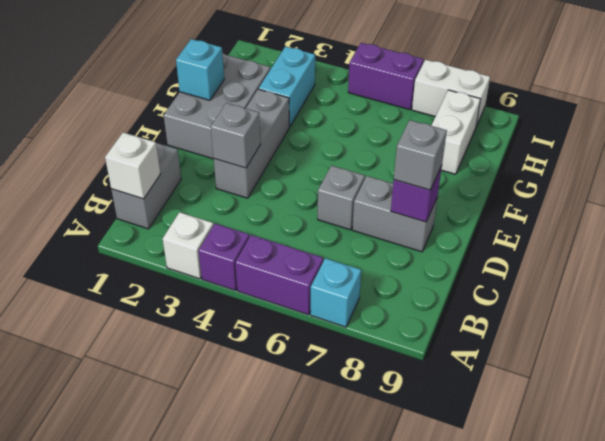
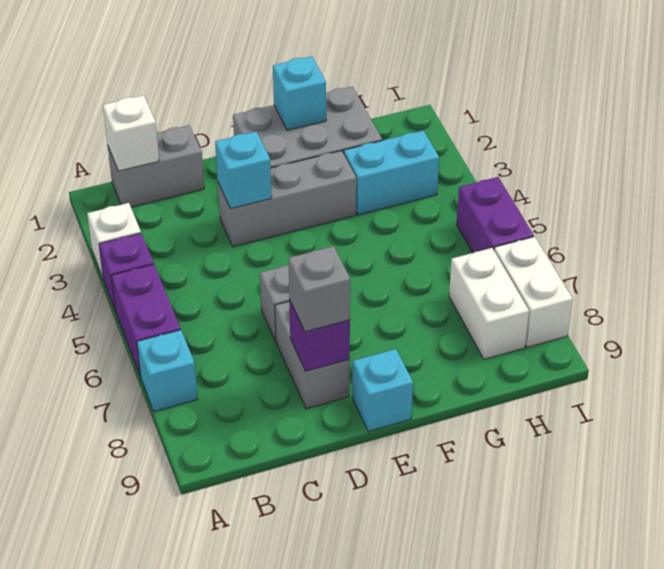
grey brick D3 level 2 -> cyan brick D3 level 2
none -> cyan brick E9 level 1
white brick G8:H8 level 1 -> white brick H7:H8 level 1

